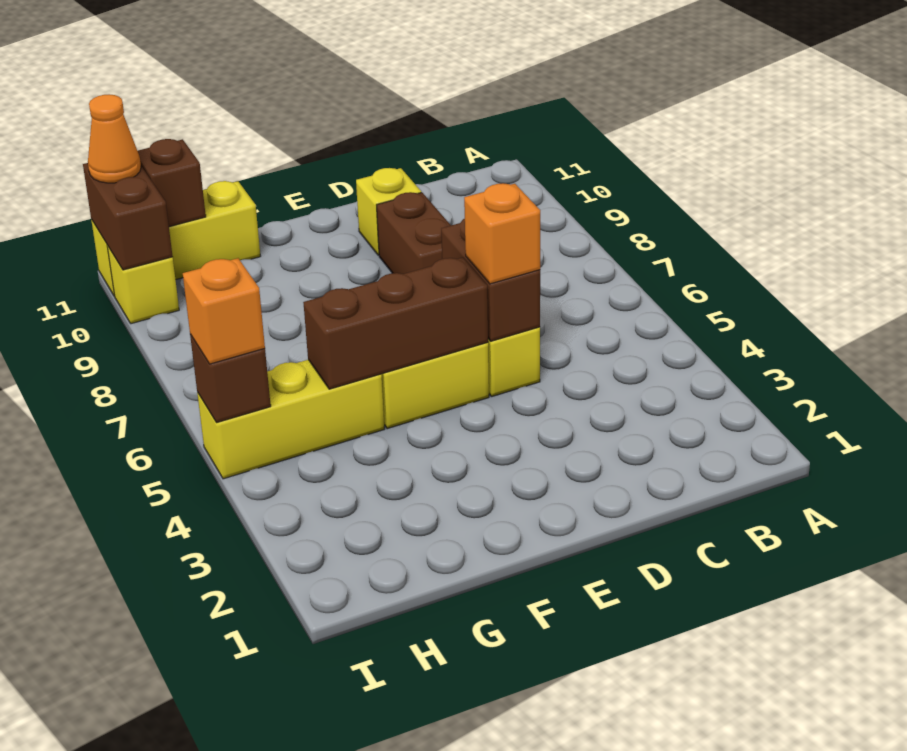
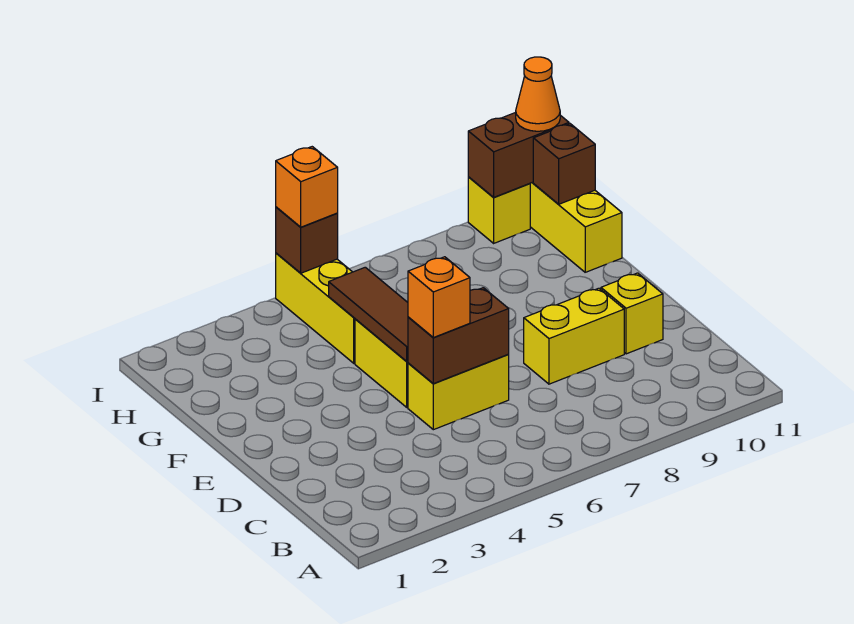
brown brick D8:D9 level 1 -> yellow brick D8:D9 level 1
brown brick E5:G5 level 2 -> brown tile E5:G5 level 2

